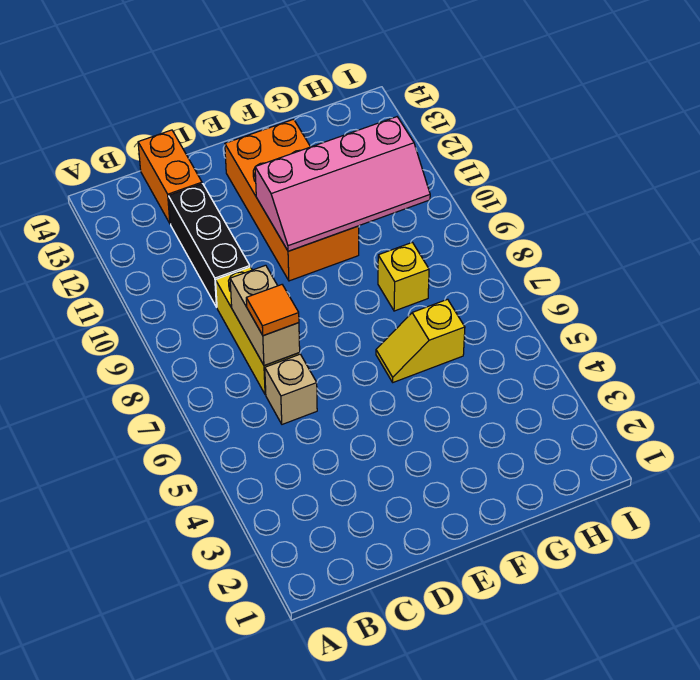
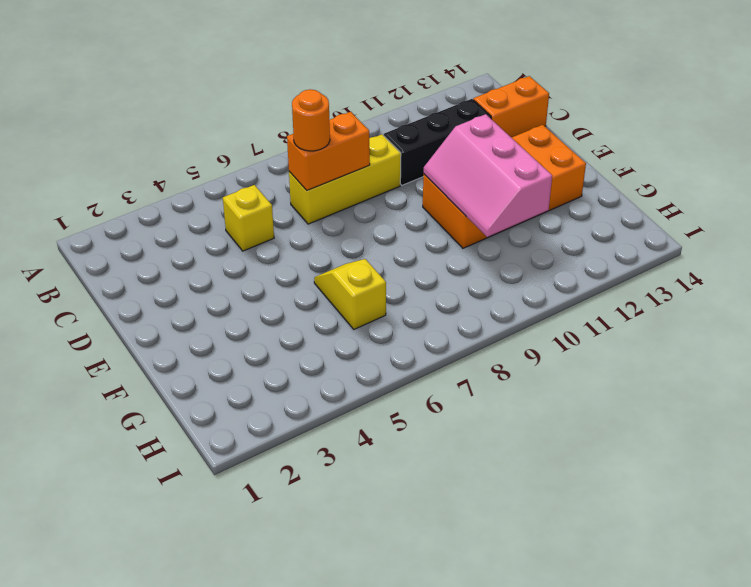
tan brick C6 level 1 -> none
tan brick C7:C8 level 2 -> orange brick C7:C8 level 2
orange tile C7 level 3 -> orange round brick C7 level 3
pink slope E10:H11 level 2 top 11 -> pink slope E10:G11 level 2 top 11
yellow brick G8 level 1 -> yellow brick C5 level 1

